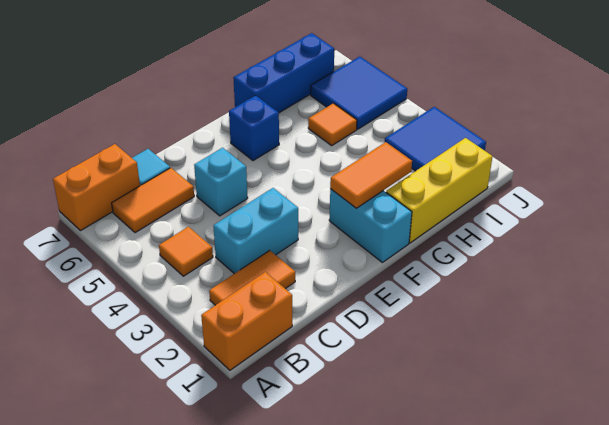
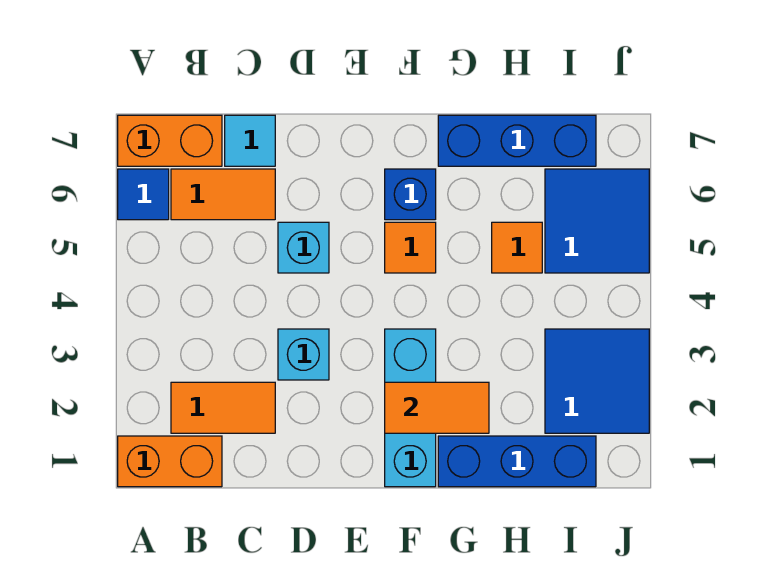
none -> blue tile A6 level 1
orange tile B4 level 1 -> orange tile F5 level 1
cyan brick C3:D3 level 1 -> cyan brick D3 level 1
cyan brick F1:F2 level 1 -> cyan brick F1:F3 level 1
yellow brick G1:I1 level 1 -> blue brick G1:I1 level 1

